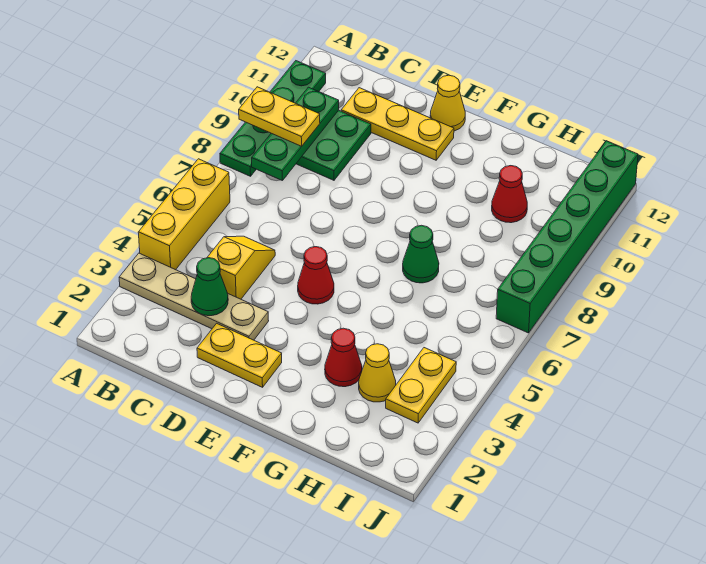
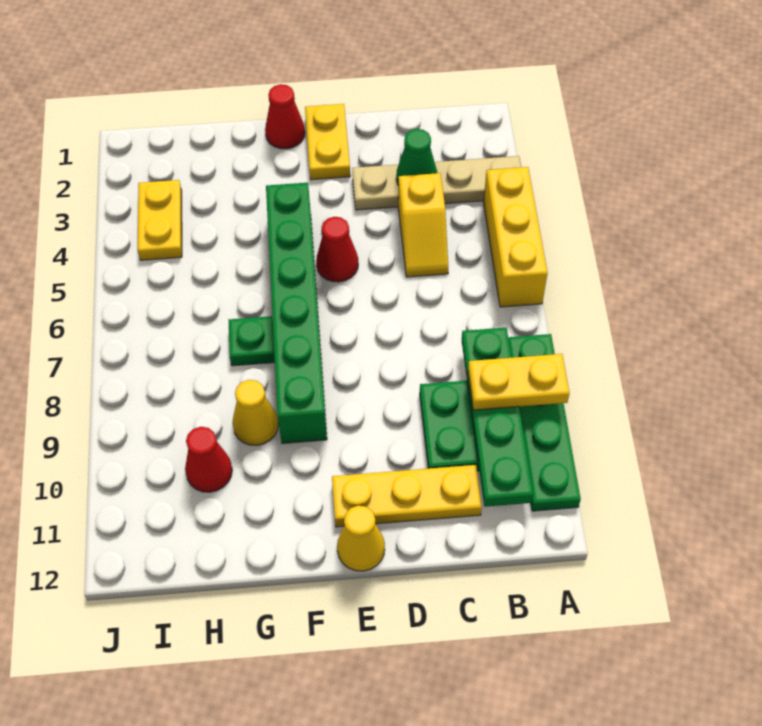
green plate B8:B10 level 2 -> green plate B8:B11 level 2
yellow plate D2:E2 level 1 -> yellow plate E1:E2 level 1
red cone G3 level 1 -> red cone F1 level 1
green cone G7 level 1 -> green plate G7 level 1
yellow cone H3 level 1 -> yellow cone G9 level 1
green brick J7:J12 level 1 -> green brick F4:F9 level 1

